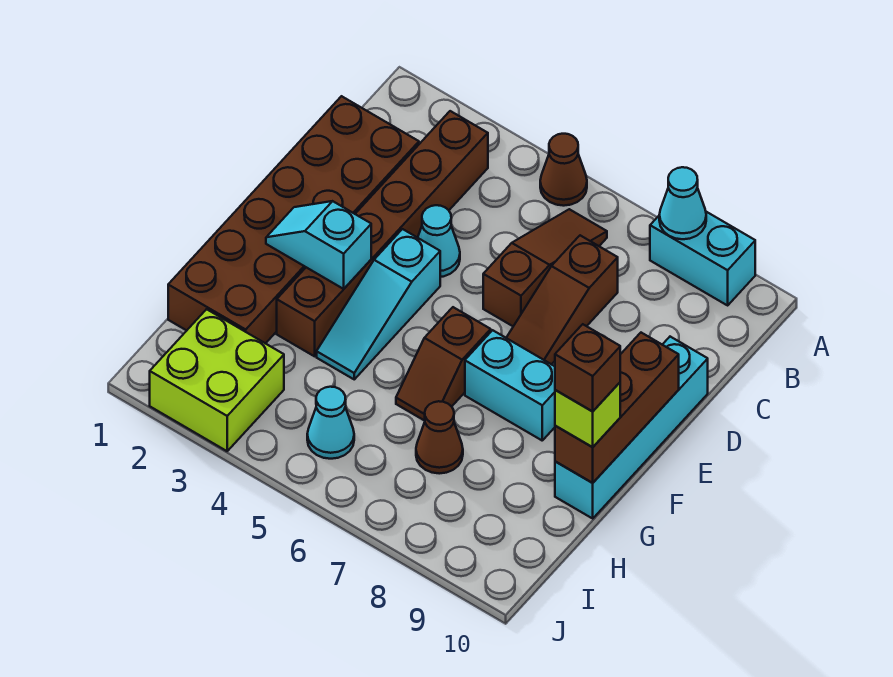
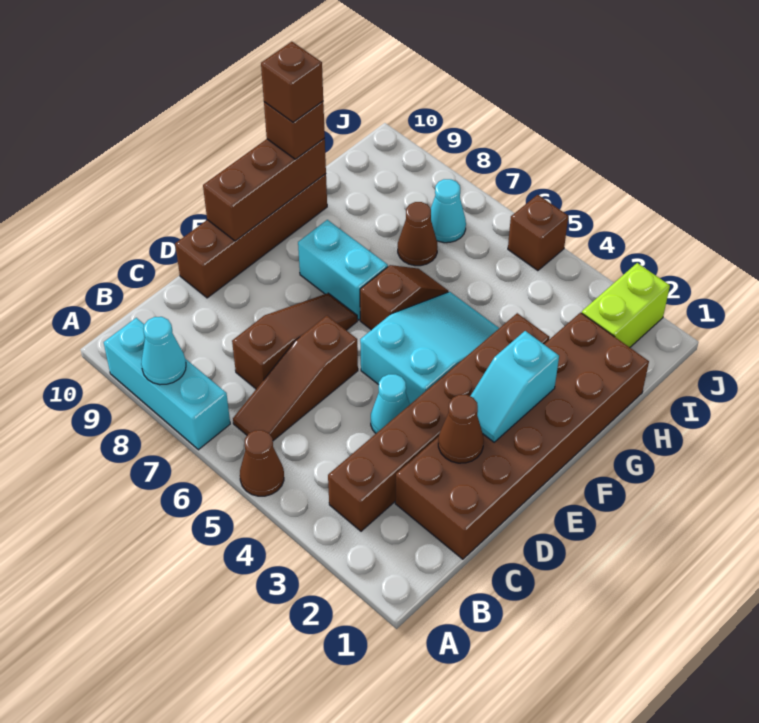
cyan brick A8:A9 level 1 -> cyan brick A7:A9 level 1
none -> brown cone D2 level 2
cyan brick D10:G10 level 1 -> brown brick D10:G10 level 1
cyan slope E4:G4 level 1 top E -> cyan slope E4:G5 level 1 top E
cyan slope F2:F3 level 2 top 3 -> cyan slope E2:F2 level 2 top F
lime brick G10 level 3 -> brown brick G10 level 3
lime brick I2:J3 level 1 -> lime brick I2:J2 level 1
cyan cone I5 level 1 -> cyan cone I7 level 1
none -> brown brick J5 level 1

